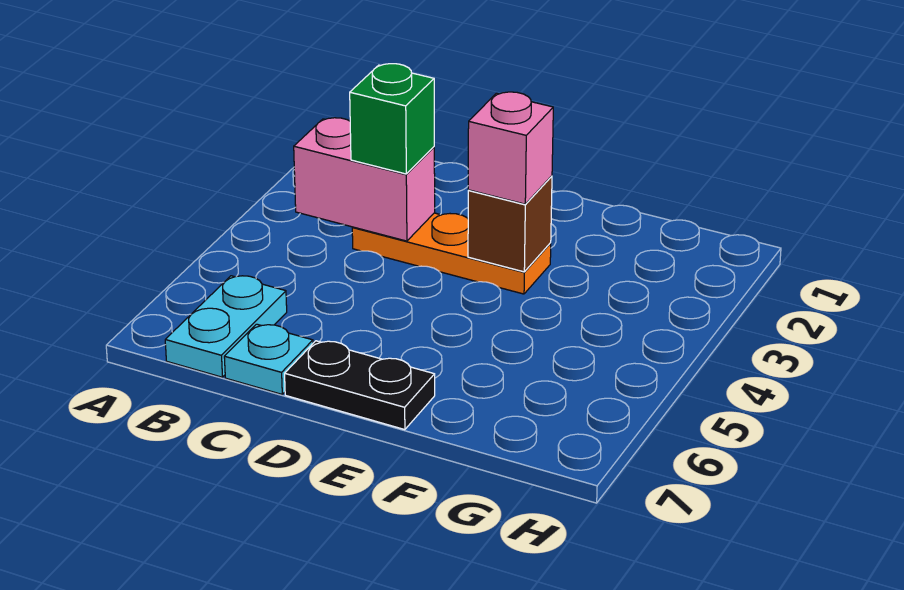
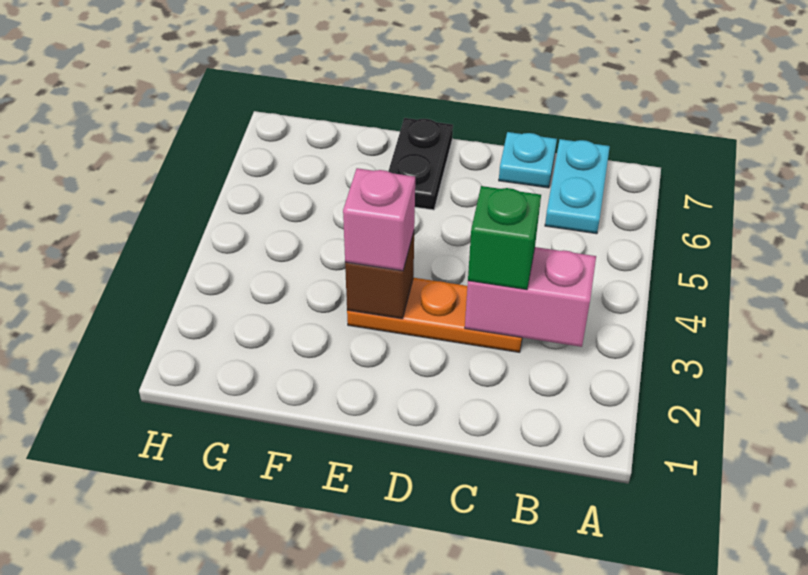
black plate D7:E7 level 1 -> black plate E6:E7 level 1

